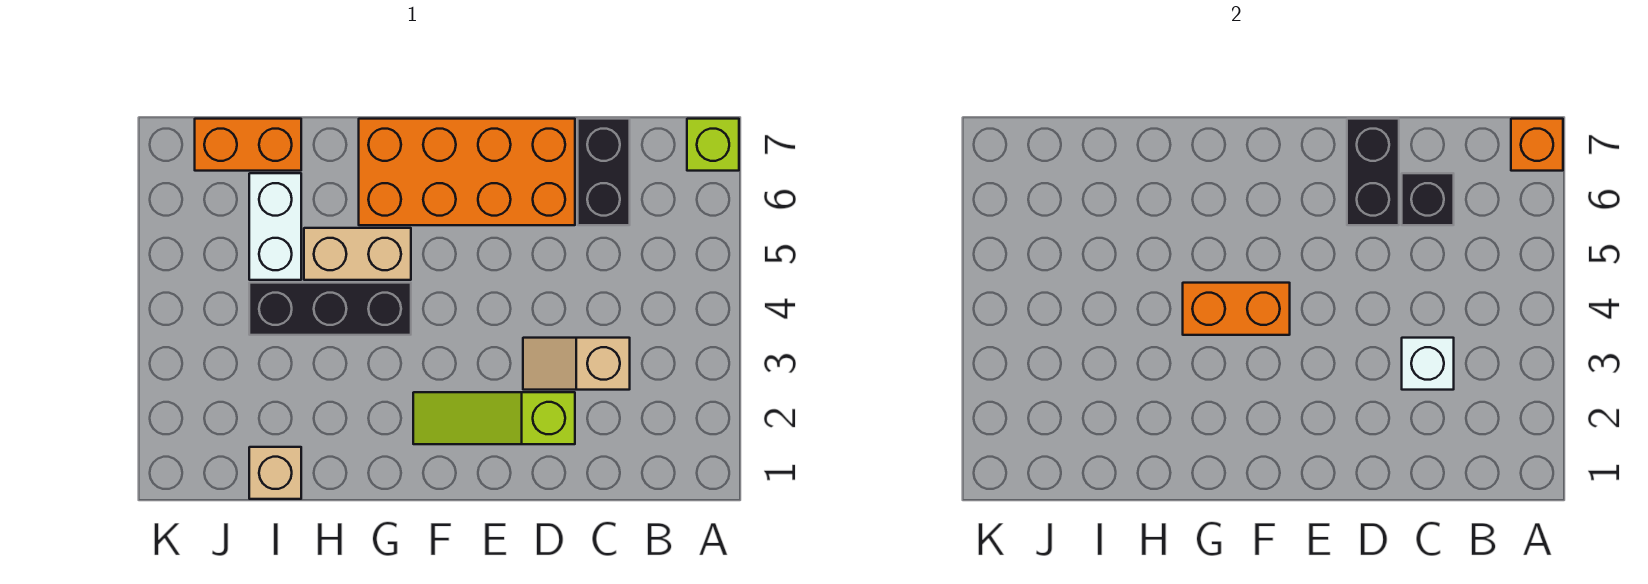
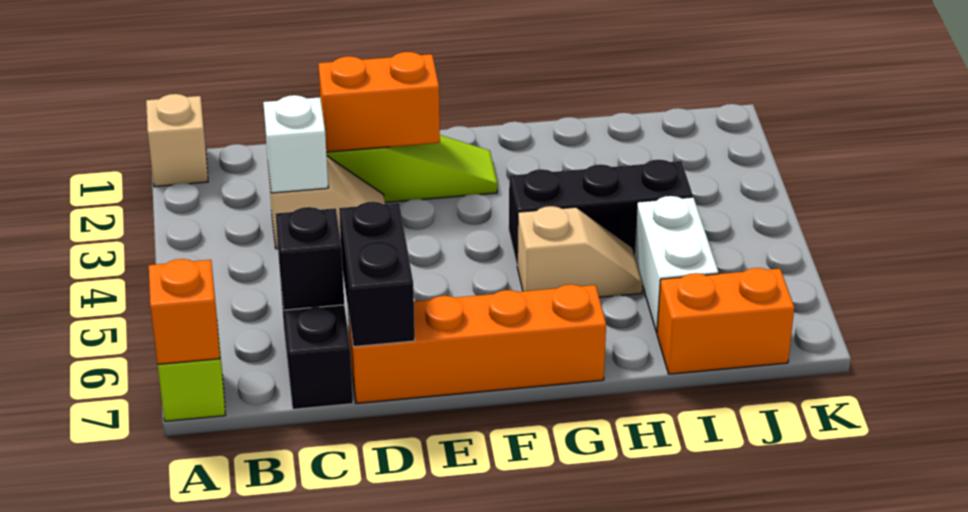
orange brick D6:G7 level 1 -> orange brick D7:G7 level 1
orange brick F4:G4 level 2 -> orange brick D2:E2 level 2
tan brick G5:H5 level 1 -> tan slope G5:H5 level 1 top G
tan brick I1 level 1 -> tan brick A1 level 1

